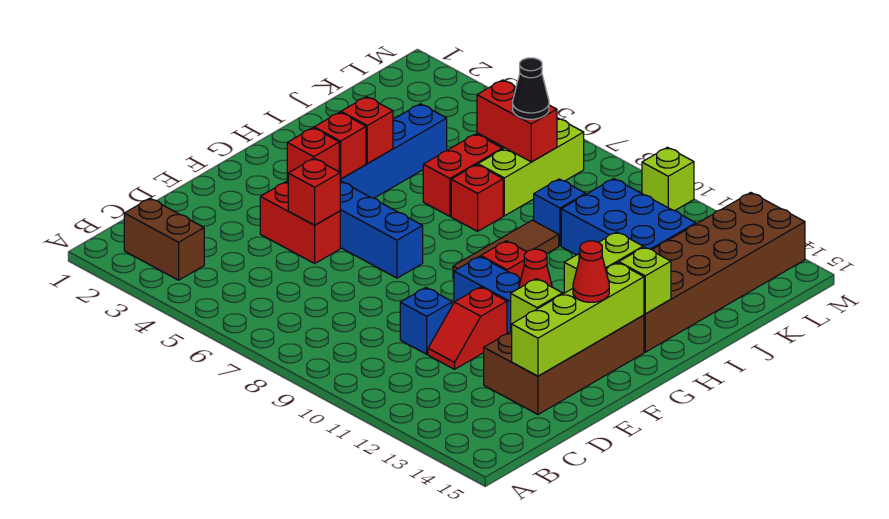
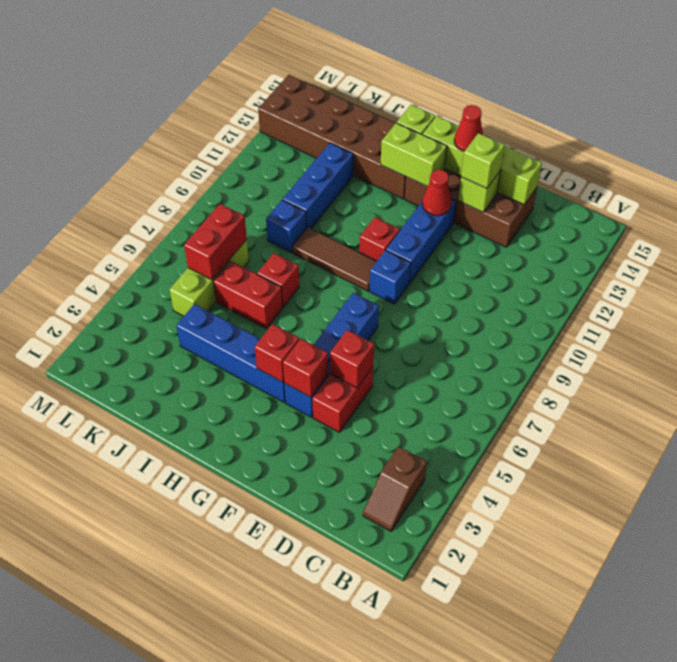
brown brick B2:B3 level 1 -> brown slope B2:B3 level 1 top 3
blue brick D10 level 1 -> blue brick F9 level 1
red slope D11:E11 level 1 top E -> none
red brick H4 level 2 -> none
lime brick J7:L7 level 1 -> lime brick K5:K7 level 1
blue brick J10:K12 level 1 -> blue brick J10:J12 level 1
black cone K7 level 3 -> none
lime brick M10 level 1 -> lime brick E13 level 3

